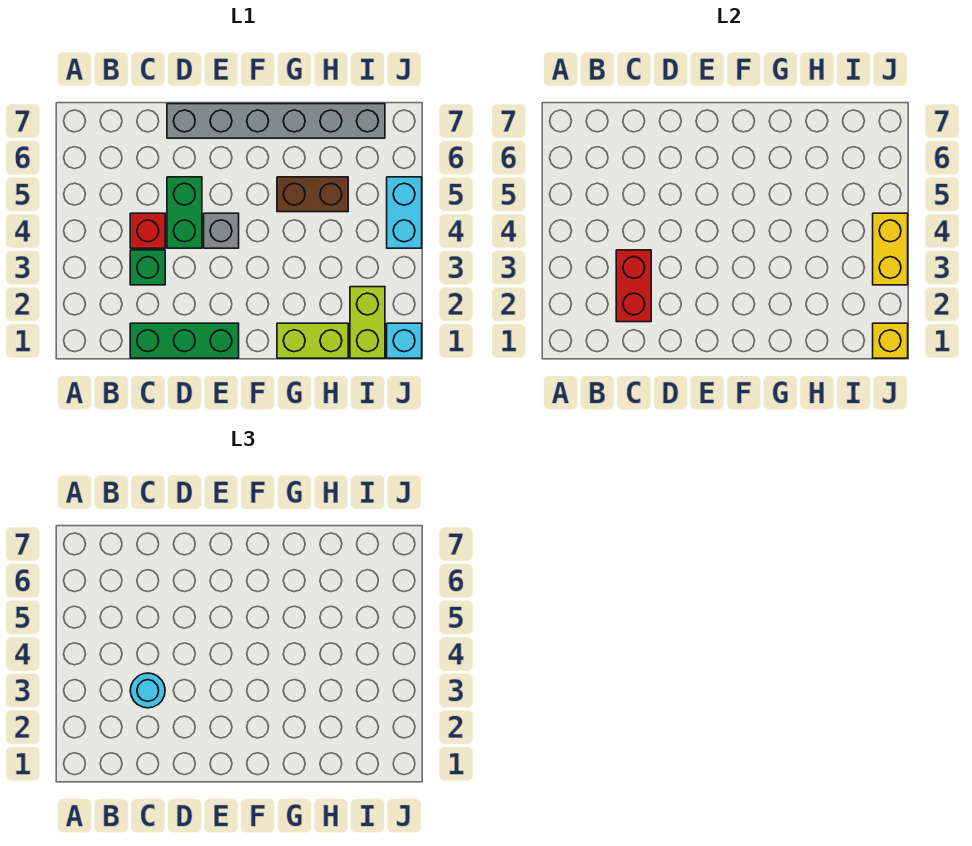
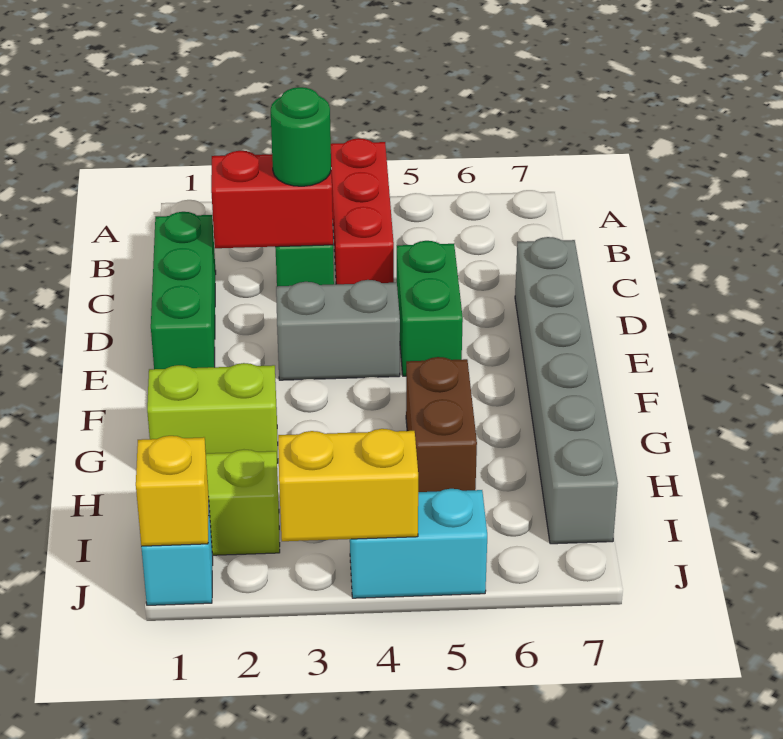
cyan round brick C3 level 3 -> green round brick C3 level 3
red brick C4 level 1 -> red brick A4:C4 level 1
green brick D4:D5 level 1 -> green brick D5:E5 level 1
grey brick E4 level 1 -> grey brick E3:E4 level 1
lime brick G1:H1 level 1 -> lime brick G1:G2 level 1

